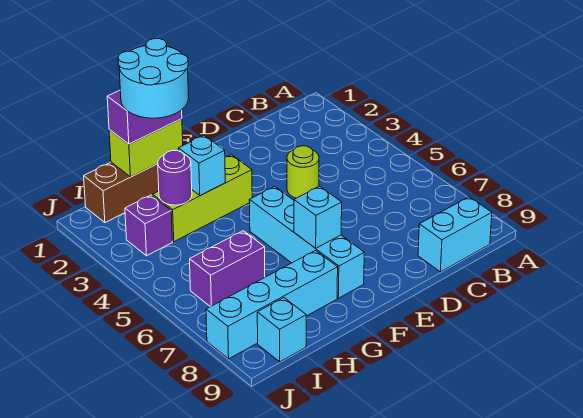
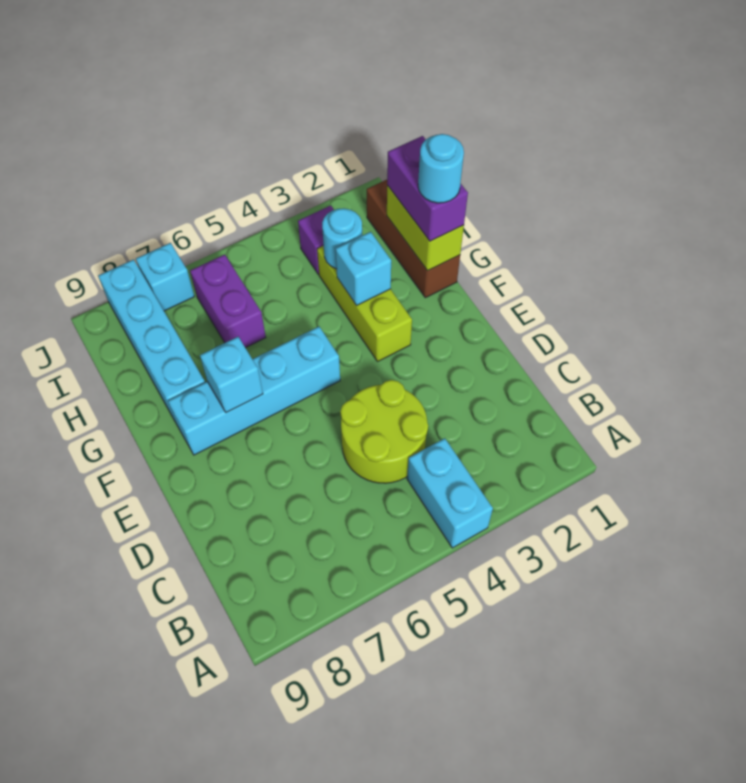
cyan brick B9:C9 level 1 -> cyan brick A4:B4 level 1
lime round brick D4 level 1 -> lime round brick C4:D5 level 1
cyan round brick G1:H2 level 4 -> cyan round brick G1 level 4
purple round brick H3 level 2 -> cyan round brick H3 level 2
cyan brick I9 level 1 -> cyan brick J7 level 1

